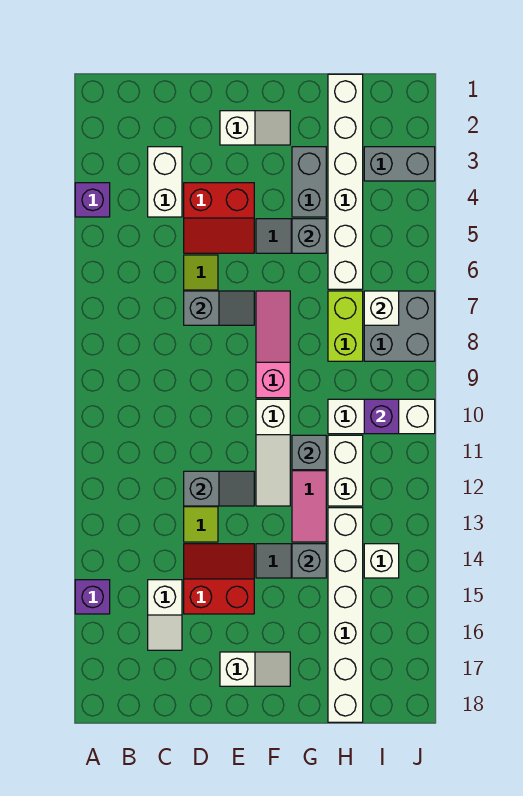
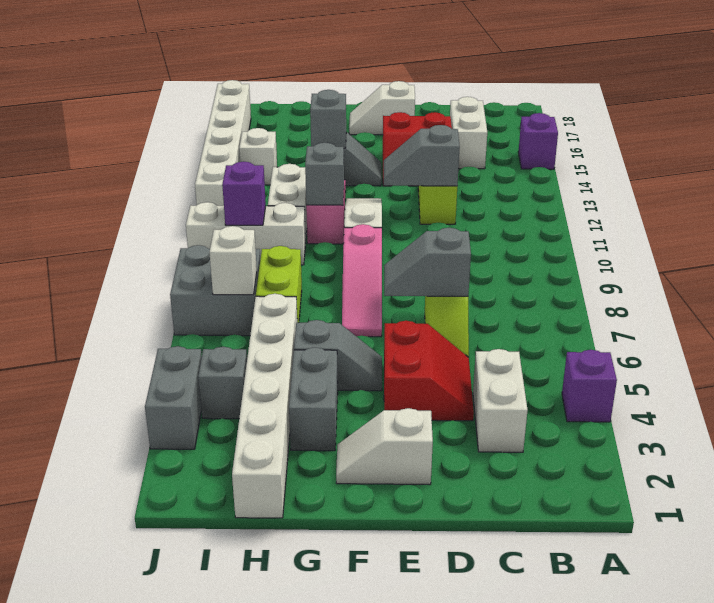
white slope C15:C16 level 1 top 15 -> white brick C15:C16 level 1
red slope D4:E5 level 1 top 4 -> red slope D4:E5 level 1 top E
grey brick G5 level 2 -> grey brick I4 level 1
white brick H13:H18 level 1 -> white brick J12:J17 level 1
grey brick I3:J3 level 1 -> grey brick J3:J4 level 1

